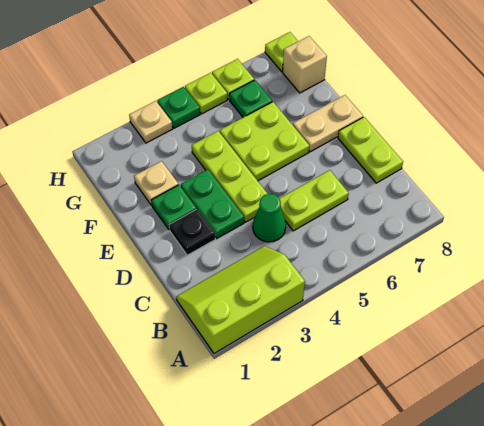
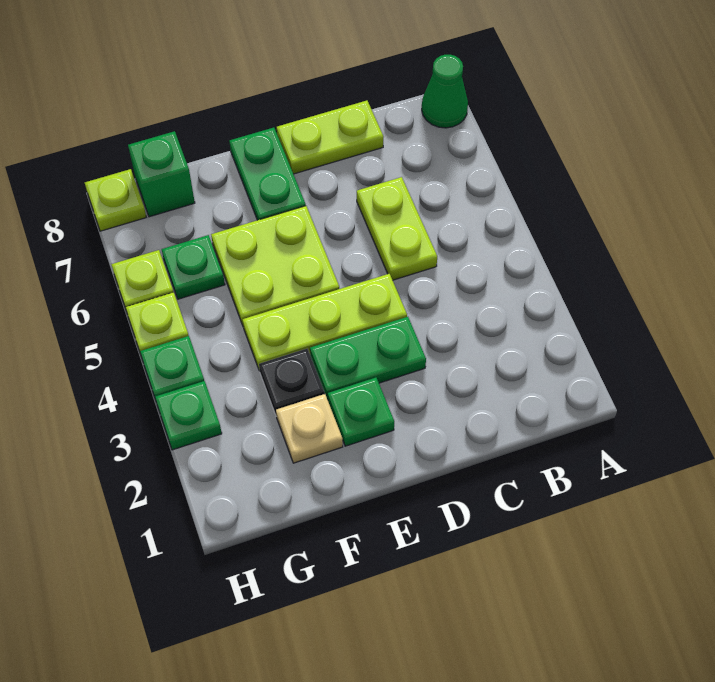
lime slope A1:B3 level 1 top A -> none
green cone C4 level 1 -> green cone A8 level 1
black plate D2 level 1 -> black plate F3 level 1
tan plate E7:E8 level 1 -> green plate E7:E8 level 1
tan brick G8 level 1 -> green brick G8 level 1
tan plate H3 level 1 -> green plate H3 level 1

